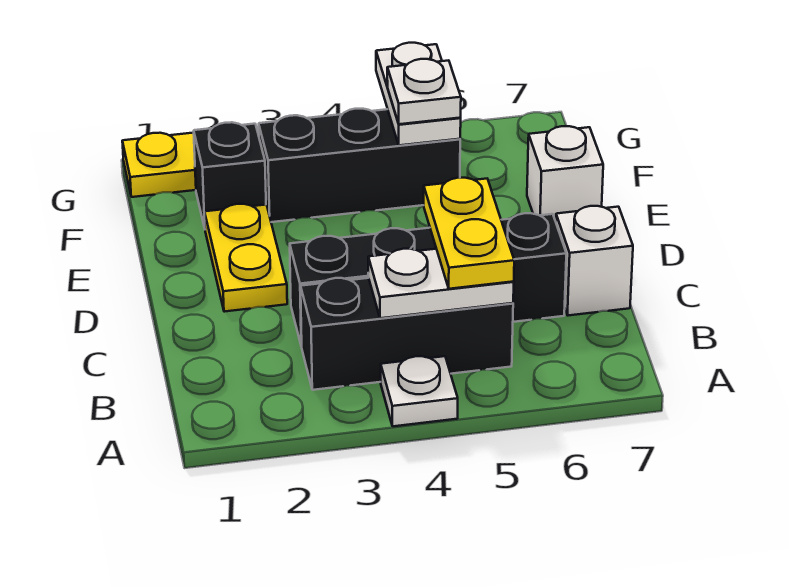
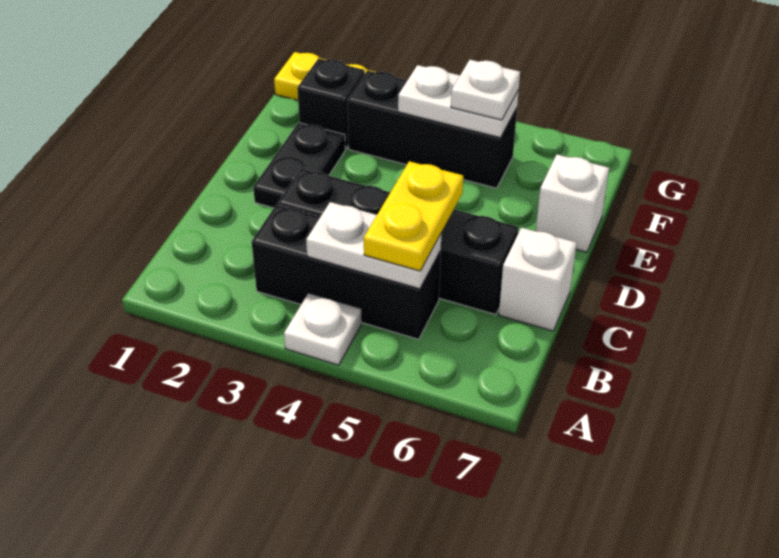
yellow plate D2:E2 level 1 -> black plate D2:E2 level 1
white plate F5:G5 level 2 -> white plate F4:F5 level 2

